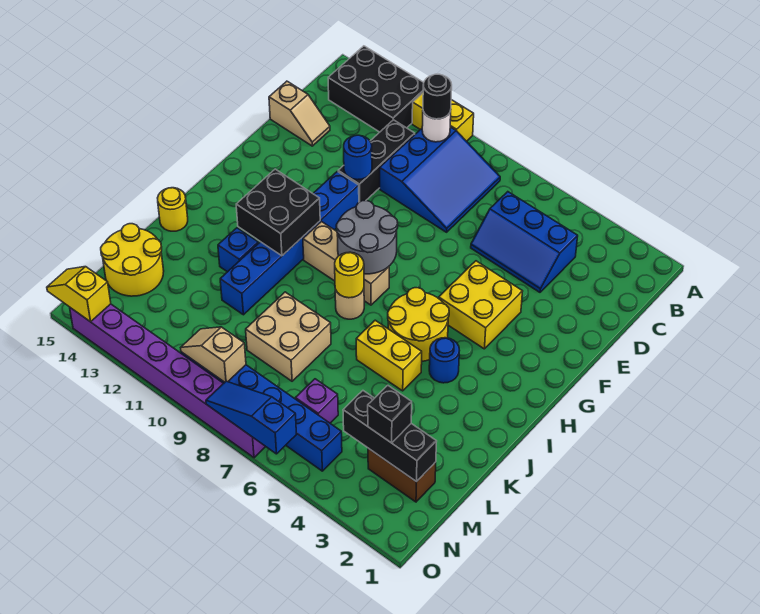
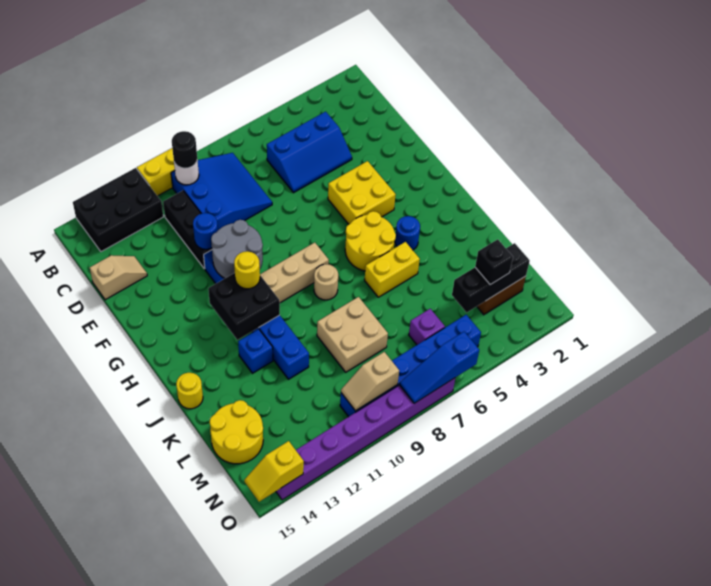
grey round brick G8:H9 level 2 -> grey round brick F10:G11 level 2
yellow round brick I8 level 2 -> yellow round brick H11 level 3

